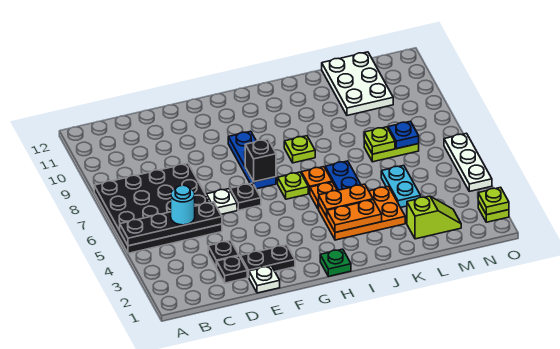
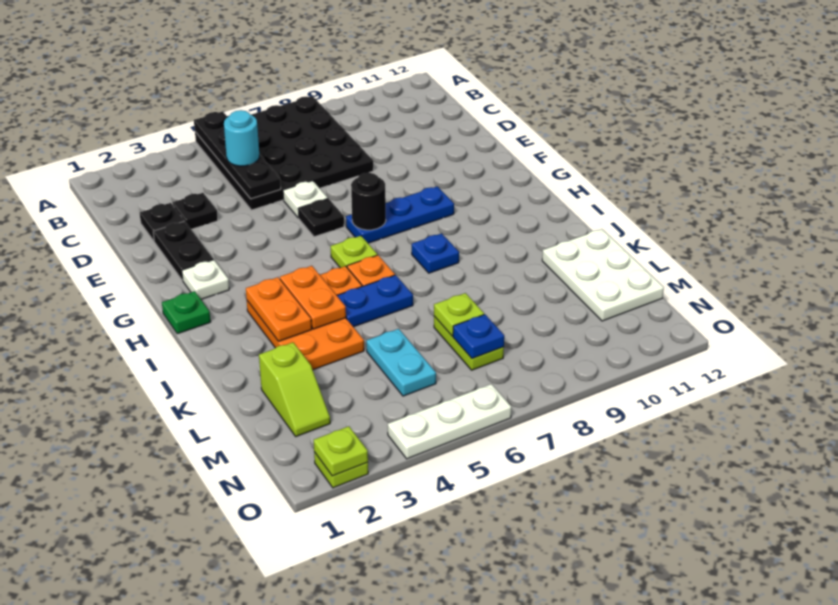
white plate E1 level 1 -> white plate G2 level 1
black brick G7 level 2 -> black round brick G7 level 2
lime plate I8 level 1 -> blue plate I8 level 1
cyan plate L4:L5 level 1 -> cyan plate L5:M5 level 1
white plate L10:M12 level 1 -> white plate K11:M12 level 1

